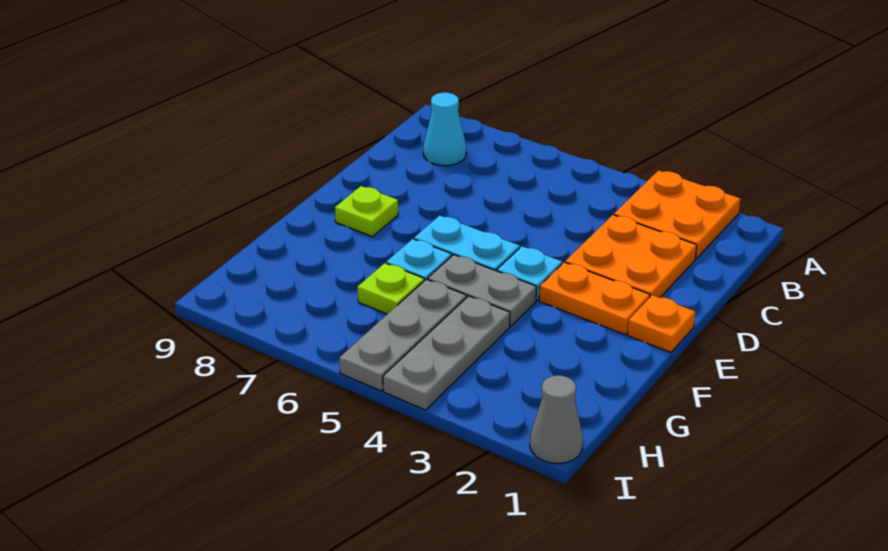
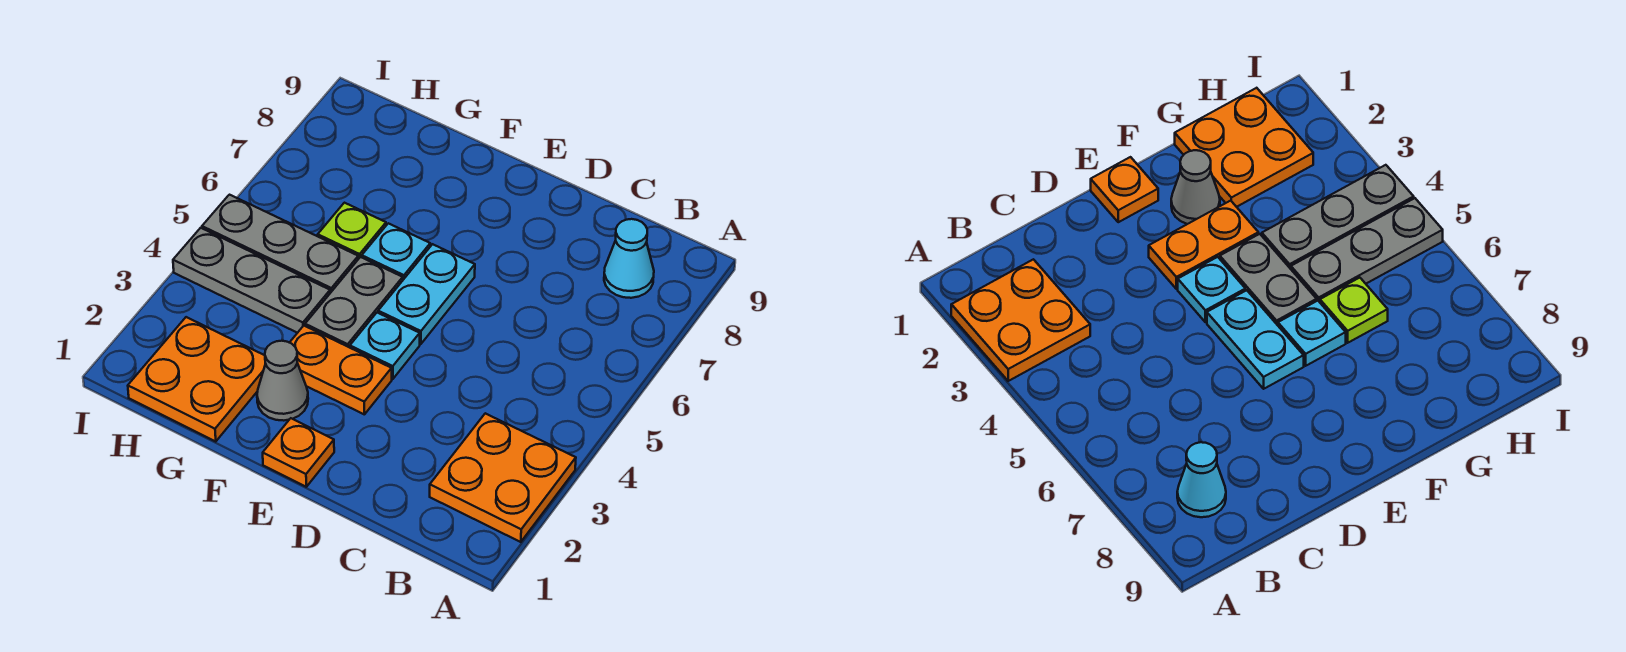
orange plate C2:D3 level 1 -> orange plate G1:H2 level 1
orange plate E2:E3 level 1 -> orange plate E3:F3 level 1
lime plate E8 level 1 -> none
grey cone I1 level 1 -> grey cone F2 level 1

